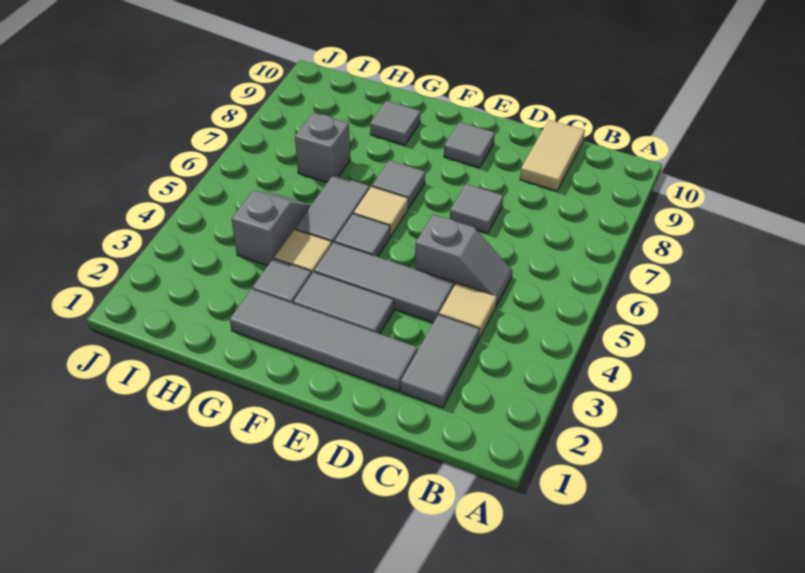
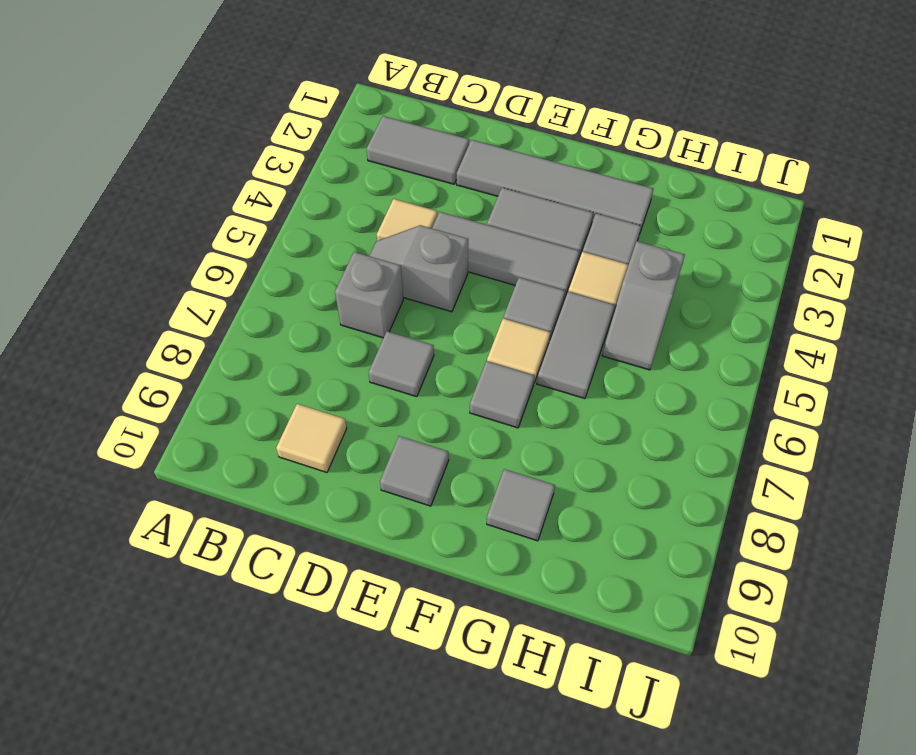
grey tile C2:C3 level 1 -> grey tile B2:C2 level 1
tan tile C9:C10 level 1 -> tan tile C9 level 1
grey brick H7 level 1 -> grey brick C6 level 1

